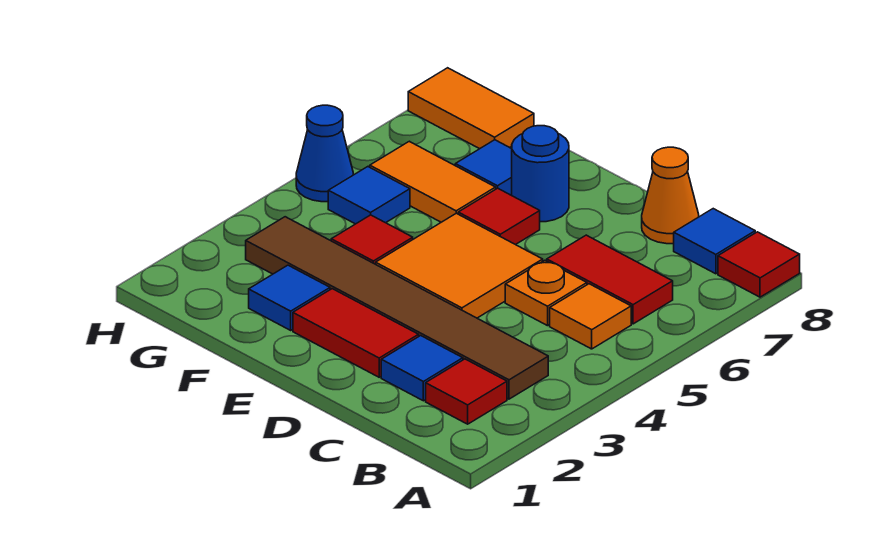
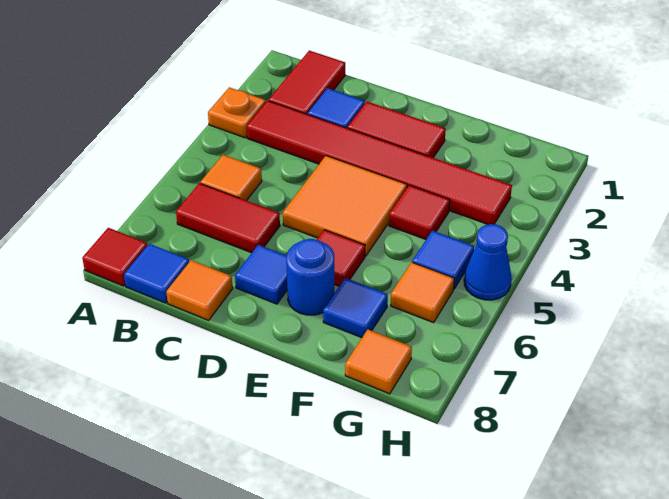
red tile B2 level 1 -> red tile B1:B2 level 1
brown tile B3:G3 level 1 -> red tile B3:G3 level 1
orange plate C5 level 1 -> orange plate A3 level 1
orange cone C8 level 1 -> orange tile C8 level 1
blue tile F2 level 1 -> blue tile D7 level 1
orange tile F6:G6 level 1 -> orange tile G6 level 1
orange tile G8:H8 level 1 -> orange tile G8 level 1

